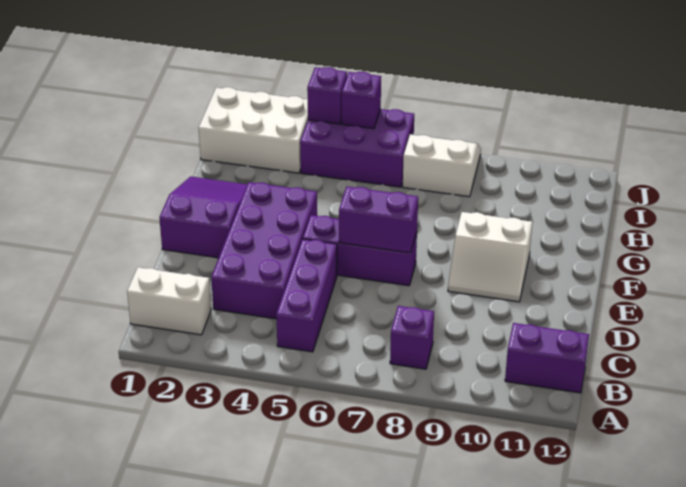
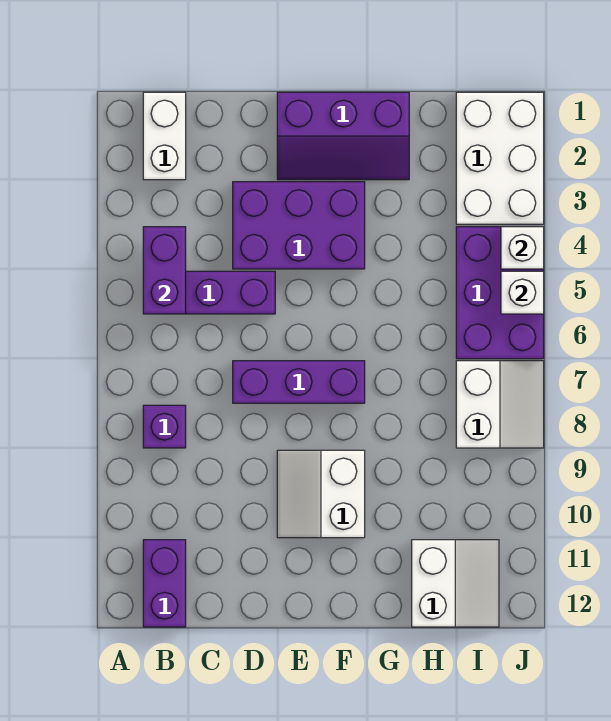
purple brick C3:F4 level 1 -> purple brick D3:F4 level 1
purple slope E1:G2 level 1 top E -> purple slope E1:G2 level 1 top 1
purple brick E5:E7 level 1 -> purple brick D7:F7 level 1
purple brick E6:E7 level 2 -> purple brick B4:B5 level 2
none -> white slope H11:I12 level 1 top H
purple brick J4 level 2 -> white brick J4 level 2
purple brick J5 level 2 -> white brick J5 level 2

